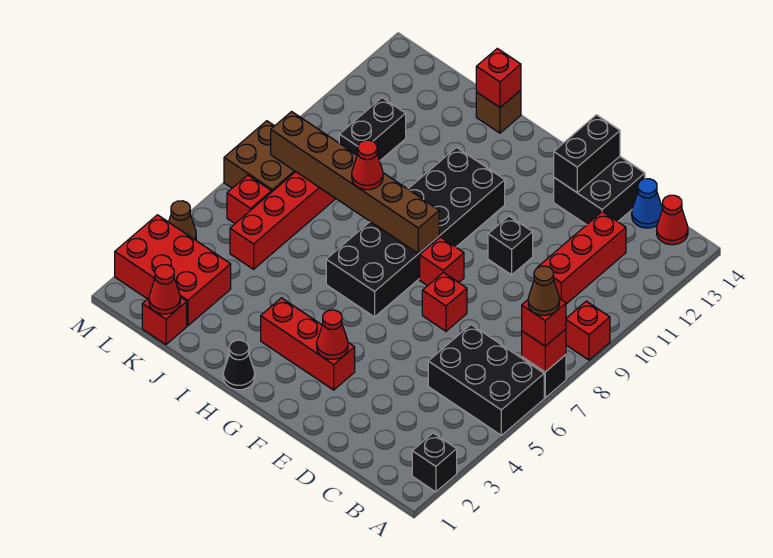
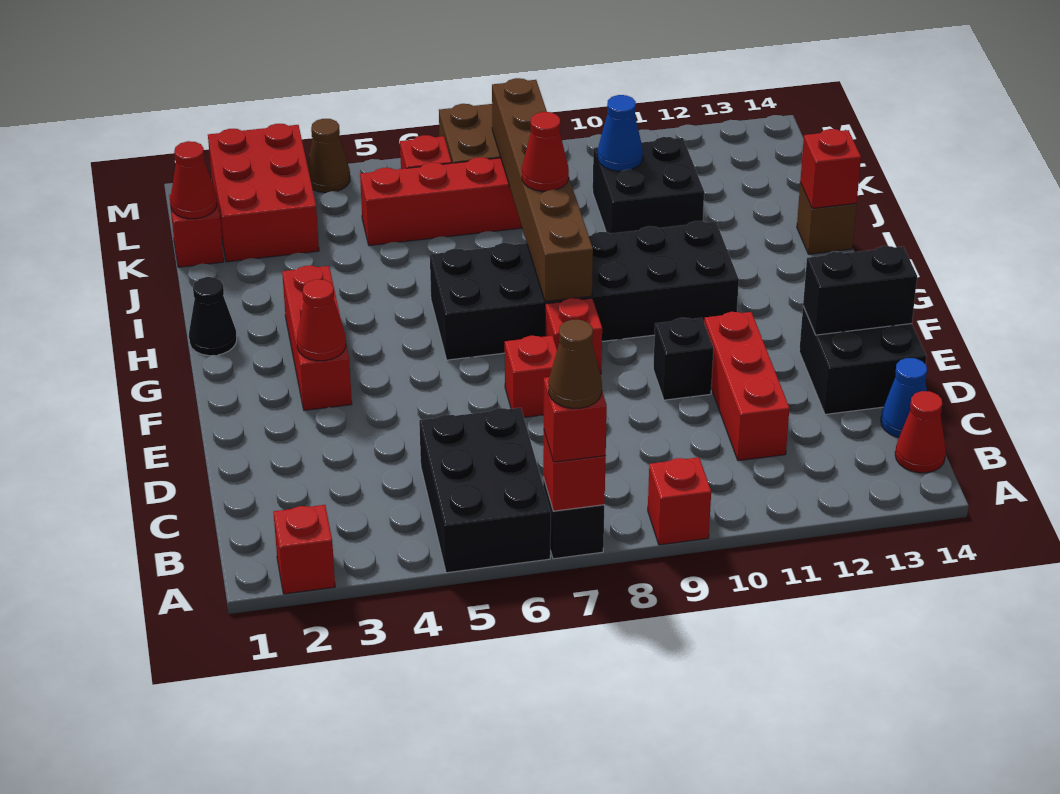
black brick A2 level 1 -> red brick A2 level 1
red brick C10:C12 level 1 -> red brick C11:E11 level 1
black brick K10:K11 level 1 -> black brick J10:K11 level 1
none -> blue cone K10 level 2

